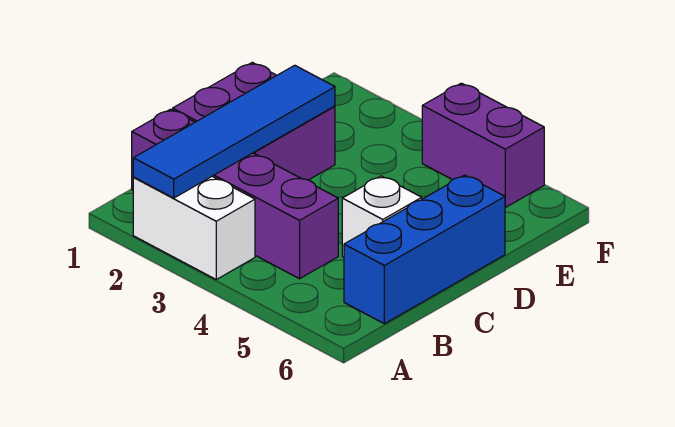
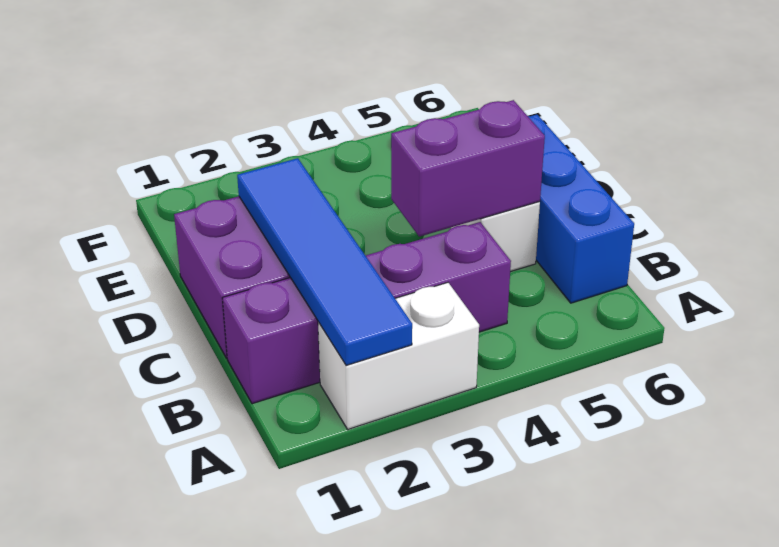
purple brick F4:F5 level 1 -> purple brick C4:C5 level 2

